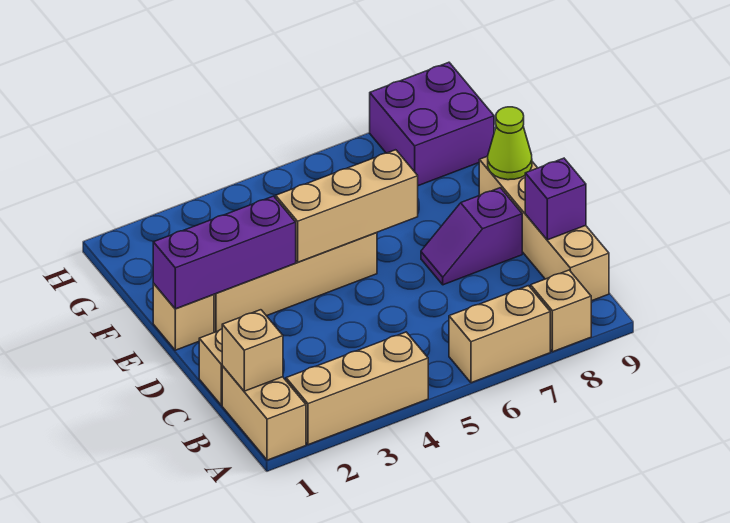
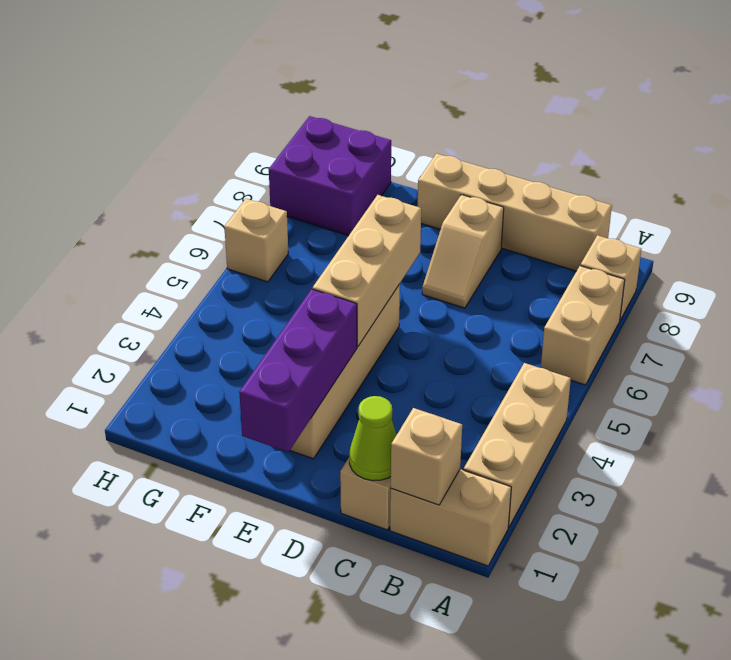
purple brick C9 level 2 -> none
purple slope D7:D8 level 1 top 8 -> tan slope D7:D8 level 1 top 8
tan brick E1 level 1 -> tan brick H6 level 1
lime cone E9 level 2 -> lime cone C1 level 2

